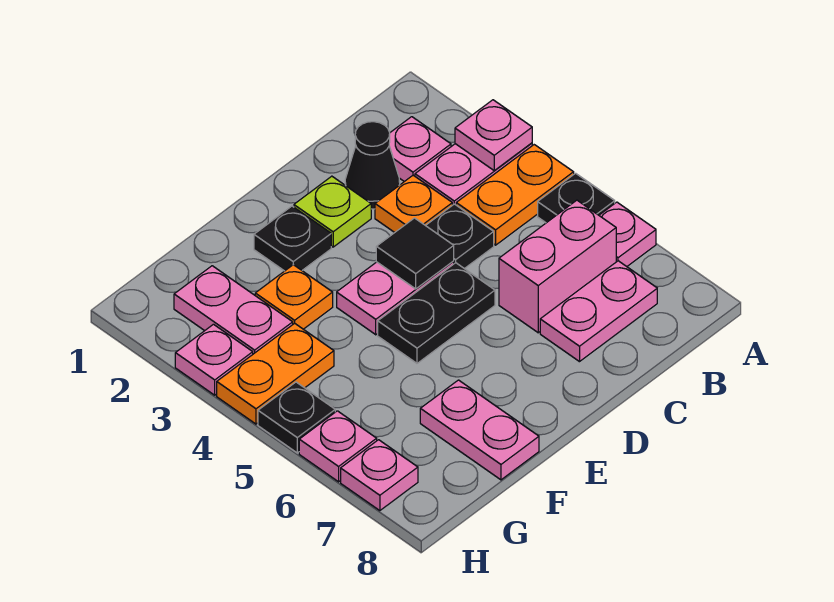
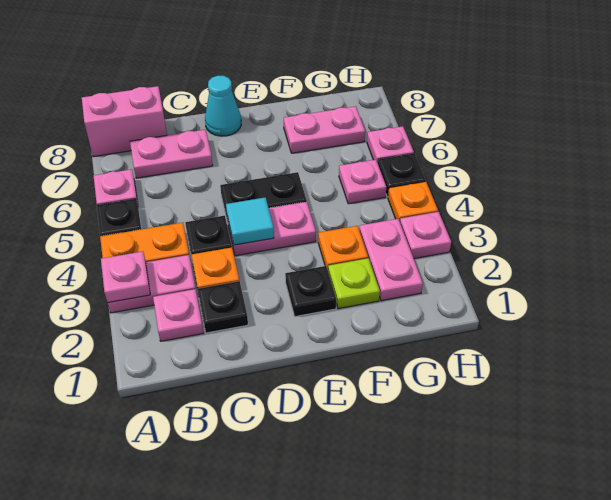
pink brick B6:C6 level 1 -> pink brick A8:B8 level 1
black cone C2 level 1 -> black plate C2 level 1
lime plate D2 level 1 -> lime plate F2 level 1
black tile D4 level 2 -> cyan tile D4 level 2
none -> cyan cone D8 level 1
pink plate F7:F8 level 1 -> pink plate F7:G7 level 1
orange plate G4:H4 level 1 -> orange plate H4 level 1
pink plate H7 level 1 -> pink plate G5 level 1

